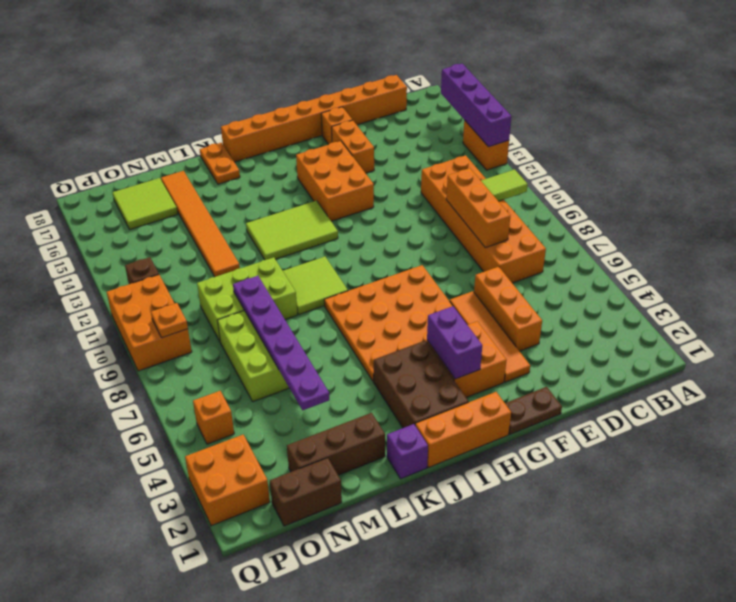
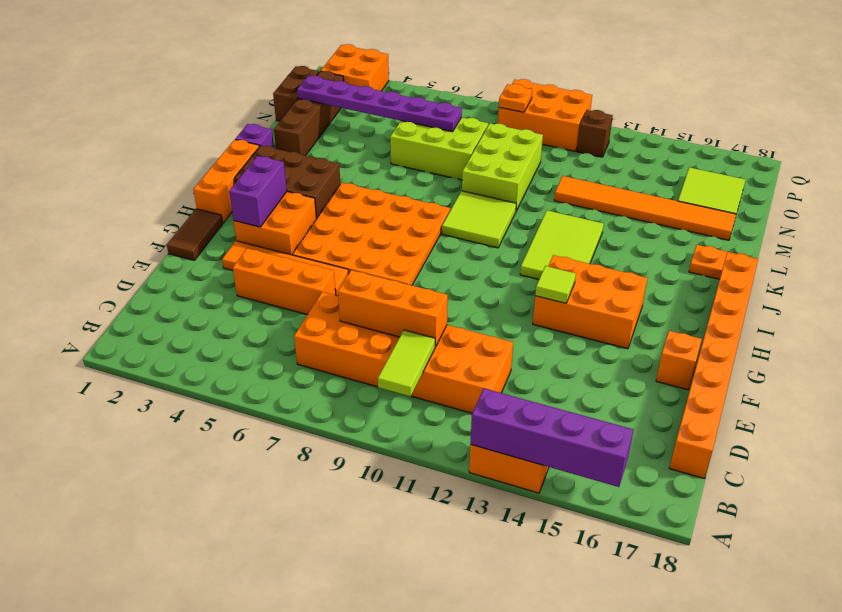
brown plate F1:G1 level 1 -> brown tile F1:G1 level 1
orange brick F15:F16 level 1 -> none
none -> lime tile G13 level 2
purple brick H3:H4 level 2 -> purple brick G3:H3 level 2
brown brick L2:N2 level 1 -> brown brick L2:O2 level 1
purple plate M4:M9 level 2 -> purple plate N2:N7 level 2
orange brick P5 level 1 -> none

